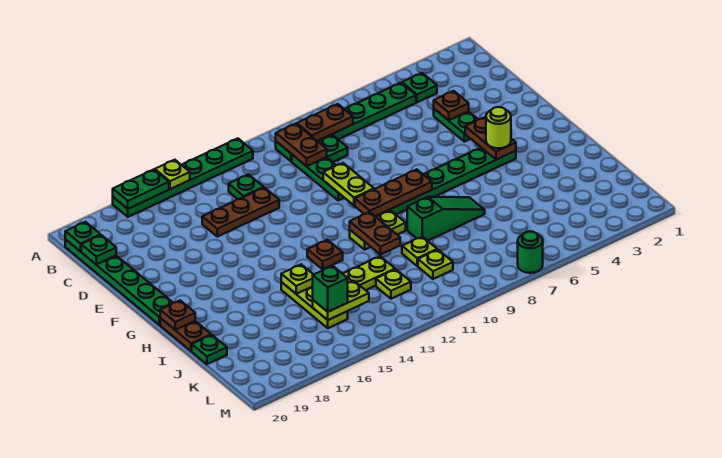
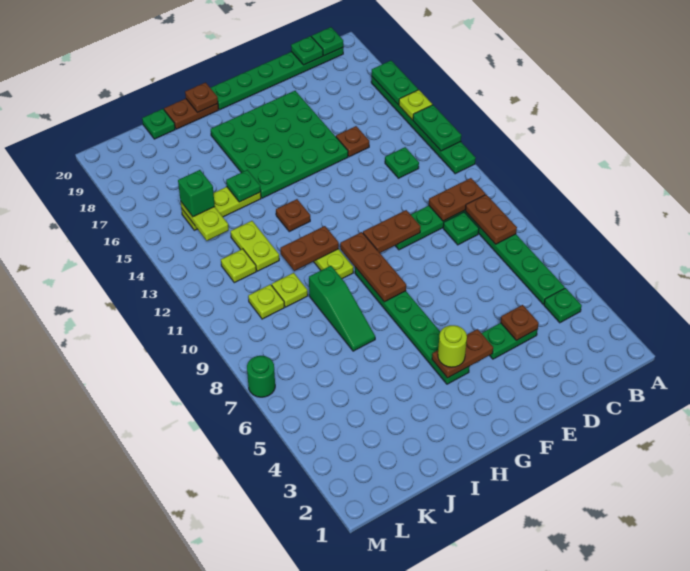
none -> green plate A13:A14 level 2
brown plate D13:D15 level 1 -> brown plate D15 level 1
lime plate E10:F10 level 2 -> brown plate E10:F10 level 2
none -> green plate E15:H18 level 1
lime plate I15 level 2 -> green plate I15 level 2

